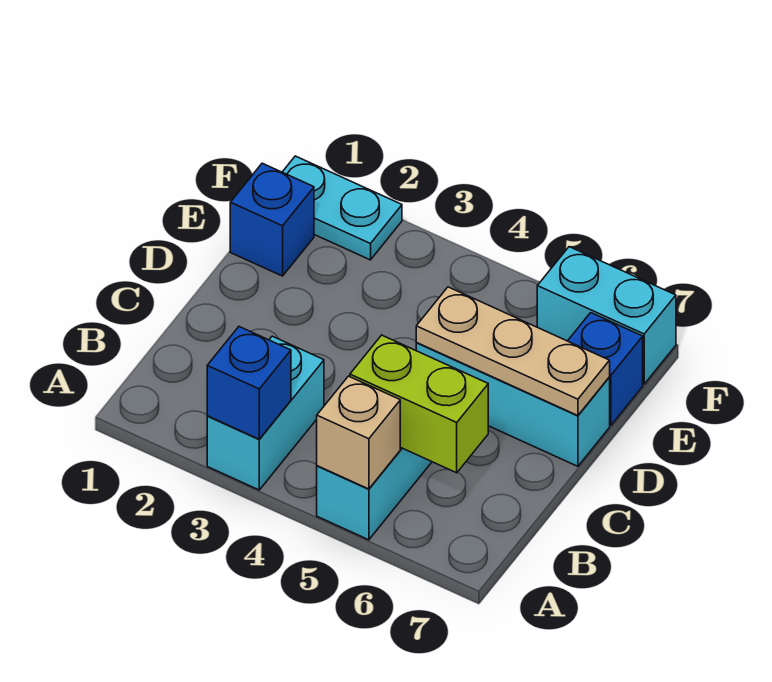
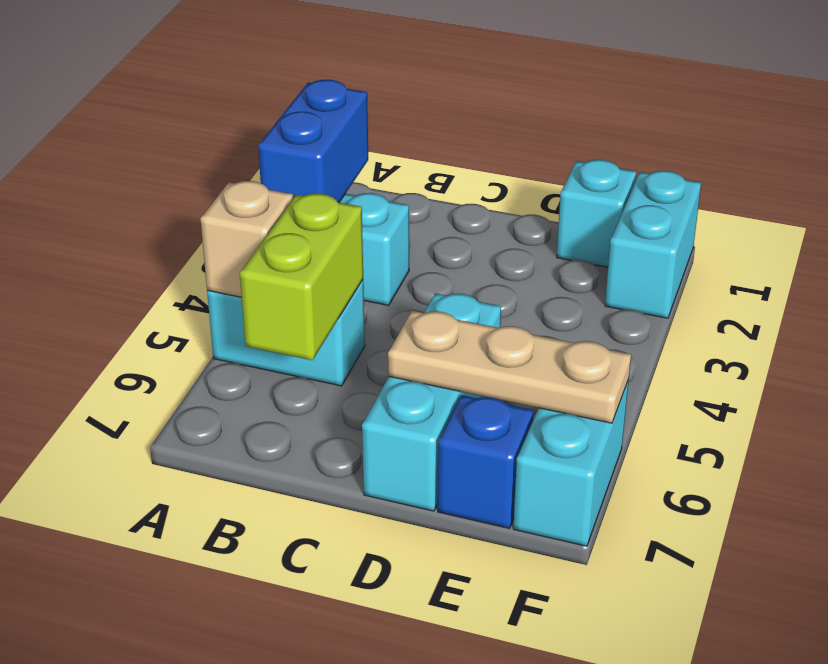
blue brick A3 level 2 -> blue brick A2:A3 level 2
tan plate D5:D7 level 2 -> tan plate D6:F6 level 2
blue brick E1 level 1 -> cyan brick E1 level 1
cyan plate F1:F2 level 1 -> cyan brick F1:F2 level 1

